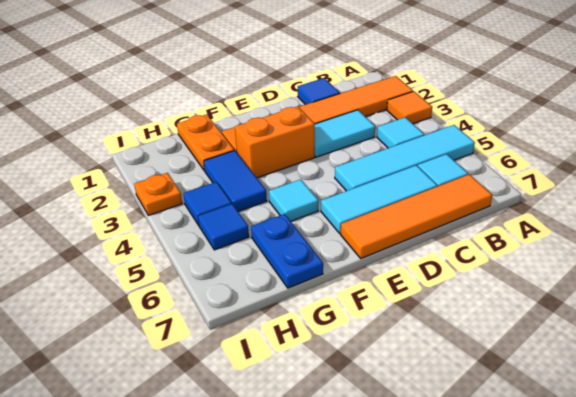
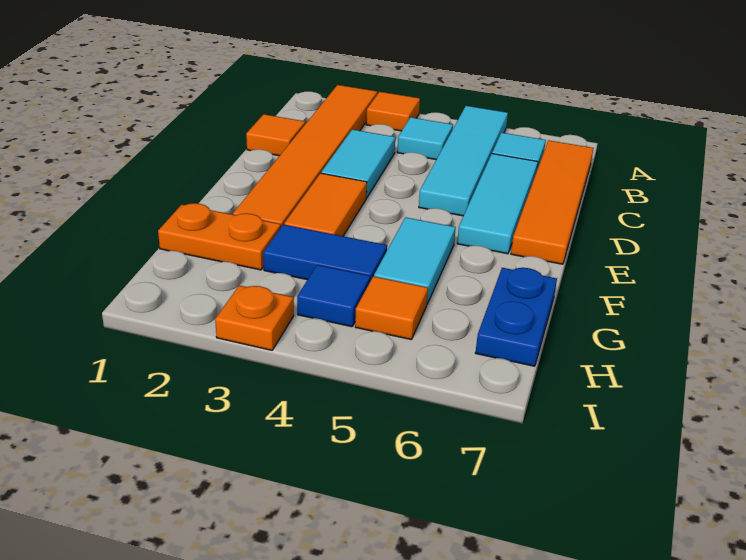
blue tile C1 level 1 -> orange tile C1 level 1
orange brick E3:F3 level 1 -> orange tile E3:F3 level 1
cyan tile F5 level 1 -> cyan tile F5:G5 level 1
blue plate G6:G7 level 1 -> blue plate G7:H7 level 1
blue tile H5 level 1 -> orange tile H5 level 1

